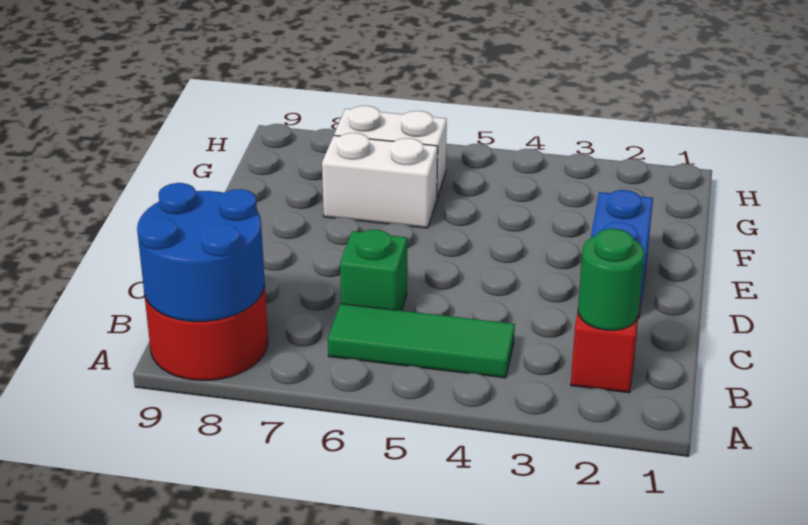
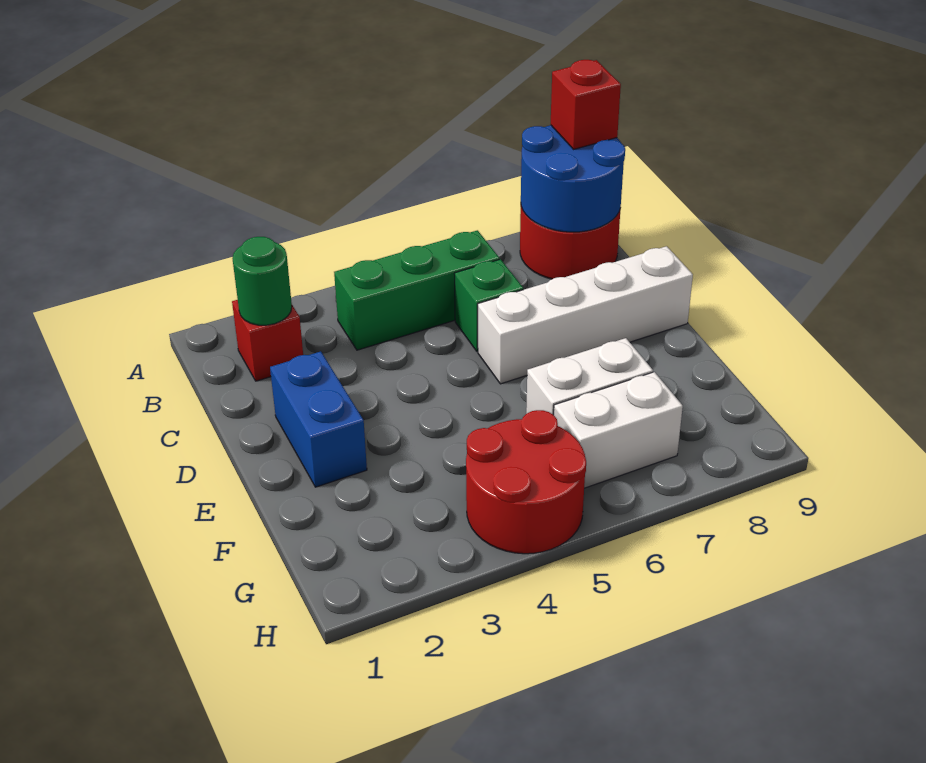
none -> red brick A9 level 3
green tile B4:B6 level 1 -> green brick B4:B6 level 1
none -> white brick D6:D9 level 1
none -> red round brick G4:H5 level 1

